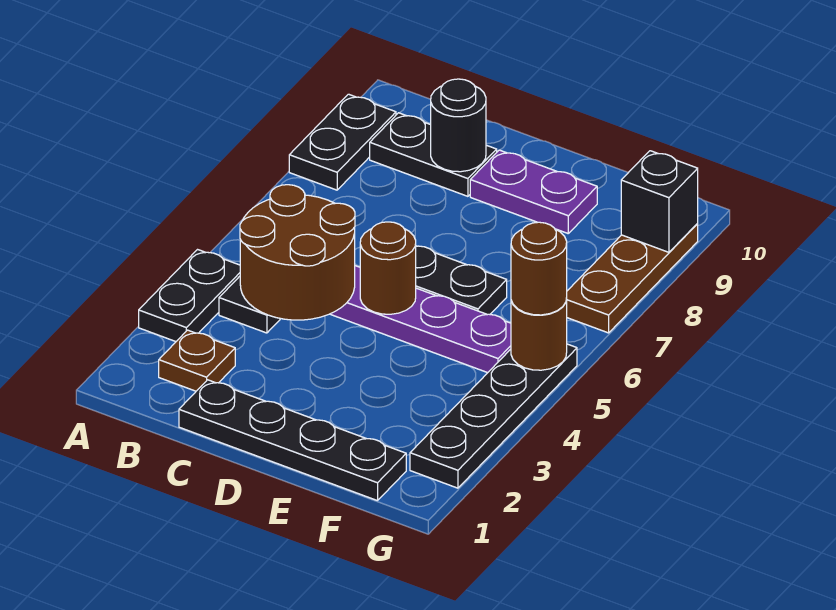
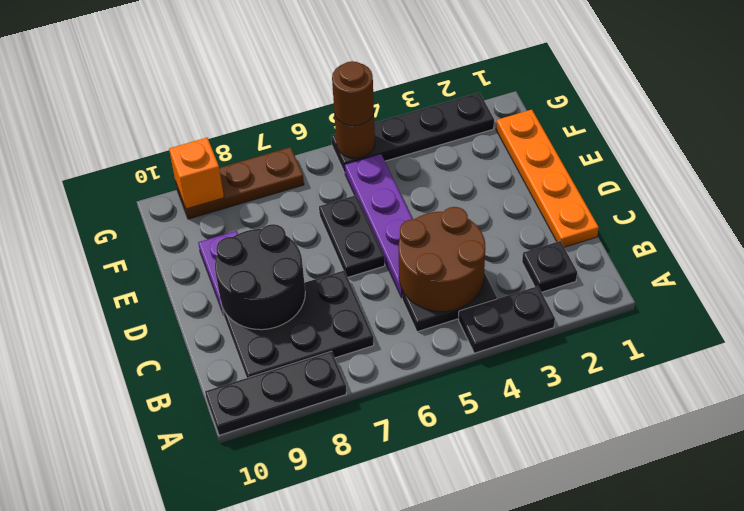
black plate A8:A9 level 1 -> black plate A8:A10 level 1
brown plate B2 level 1 -> black plate B2 level 1
black plate B9:C9 level 1 -> black plate B7:C9 level 1
black plate C1:F1 level 1 -> orange plate C1:F1 level 1
black round brick C9 level 2 -> black round brick C8:D9 level 2
brown round brick D5 level 2 -> none
black brick G9 level 2 -> orange brick G9 level 2

